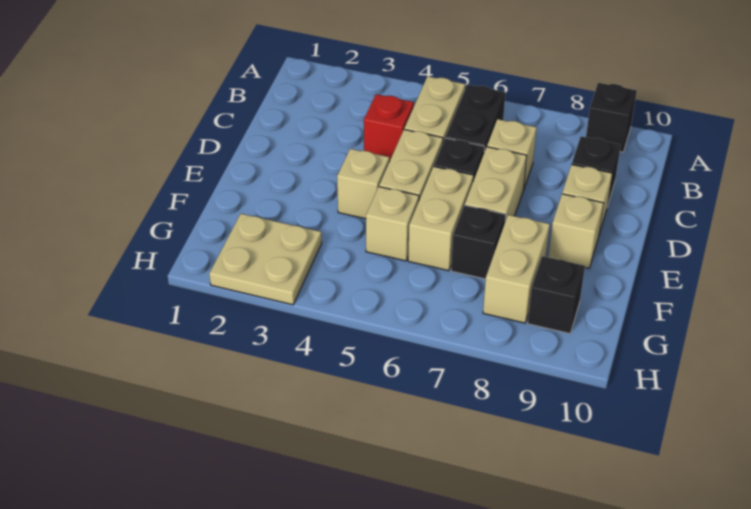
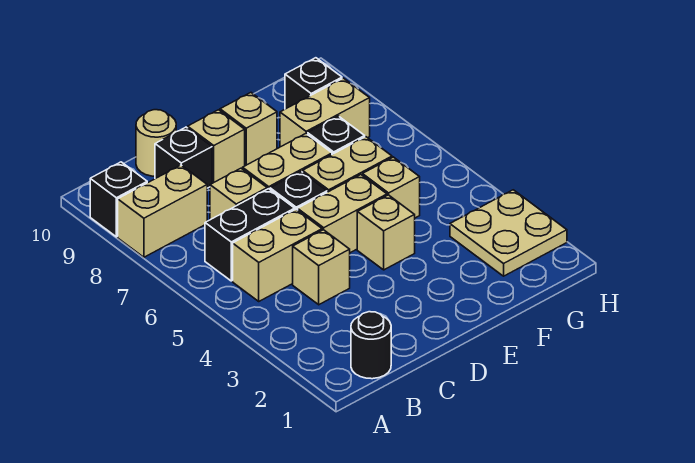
none -> tan brick A8:B8 level 1
none -> black round brick B1 level 1
red brick C4 level 1 -> tan brick C4 level 1
none -> tan round brick C10 level 1

